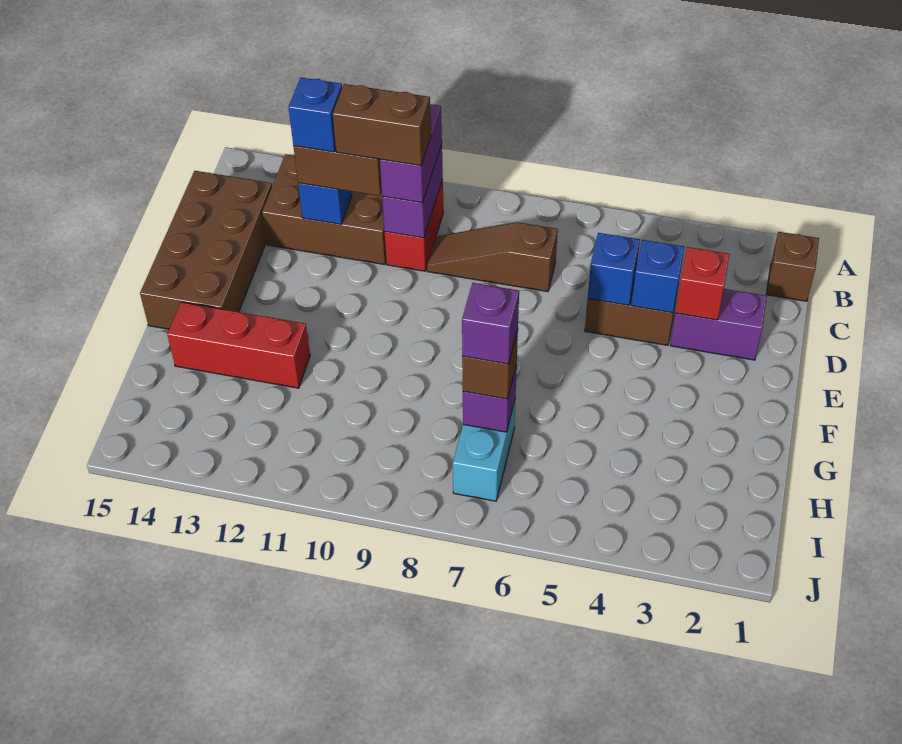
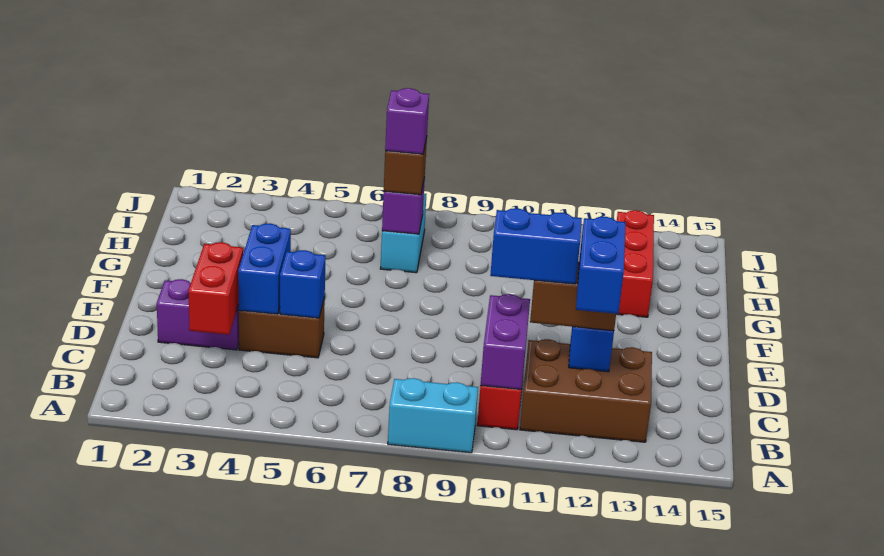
none -> cyan brick A8:A9 level 1
brown brick B1 level 1 -> none
purple brick B10:C10 level 3 -> none
brown slope C7:C9 level 1 top 7 -> none
brown brick C10:C11 level 4 -> blue brick C10:C11 level 4
blue brick C12 level 4 -> blue brick B12:C12 level 4
brown brick C14:F15 level 1 -> none
red brick D3 level 2 -> red brick C3:D3 level 2
blue brick D4 level 2 -> blue brick D4:E4 level 2
red brick G12:G14 level 1 -> red brick G13:I13 level 1

